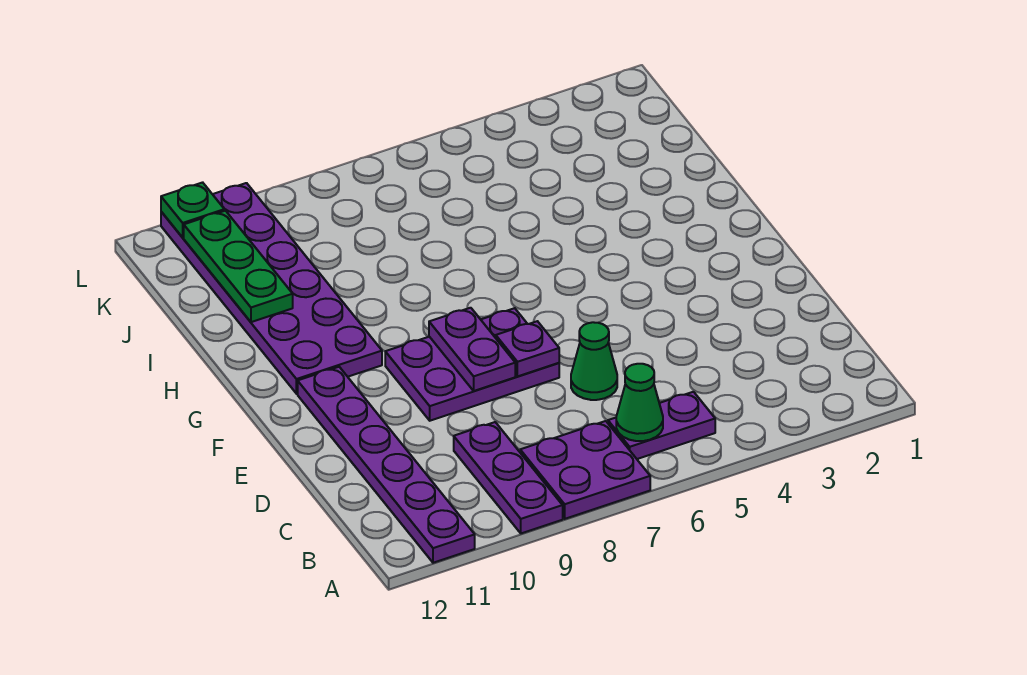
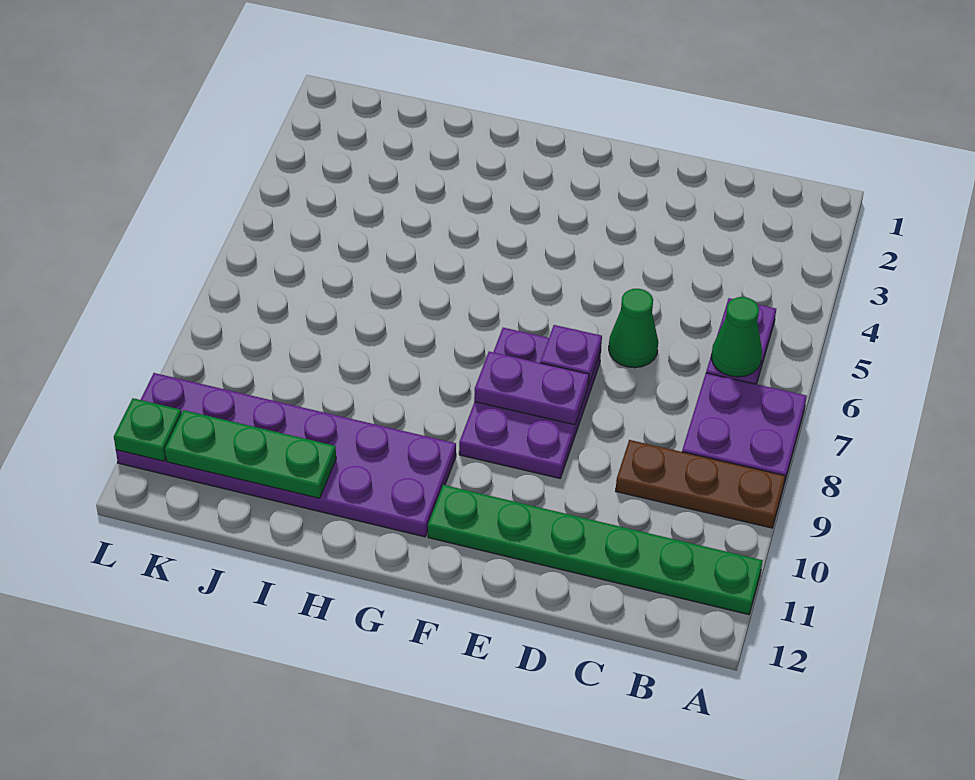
purple plate A9:C9 level 1 -> brown plate A9:C9 level 1
purple plate A11:F11 level 1 -> green plate A11:F11 level 1

